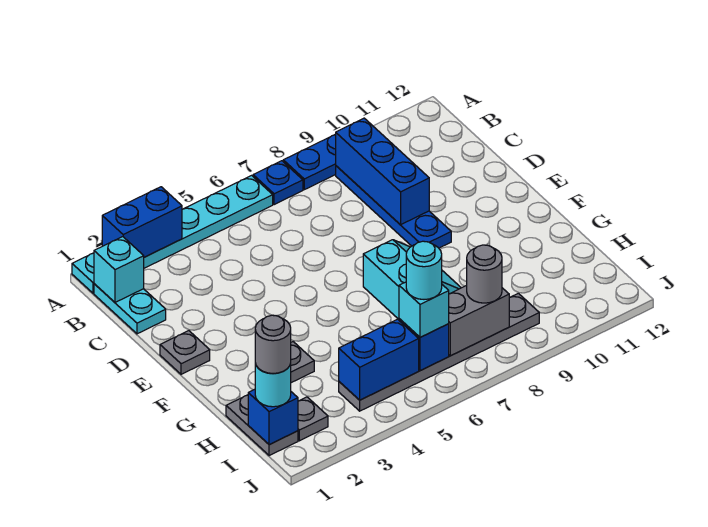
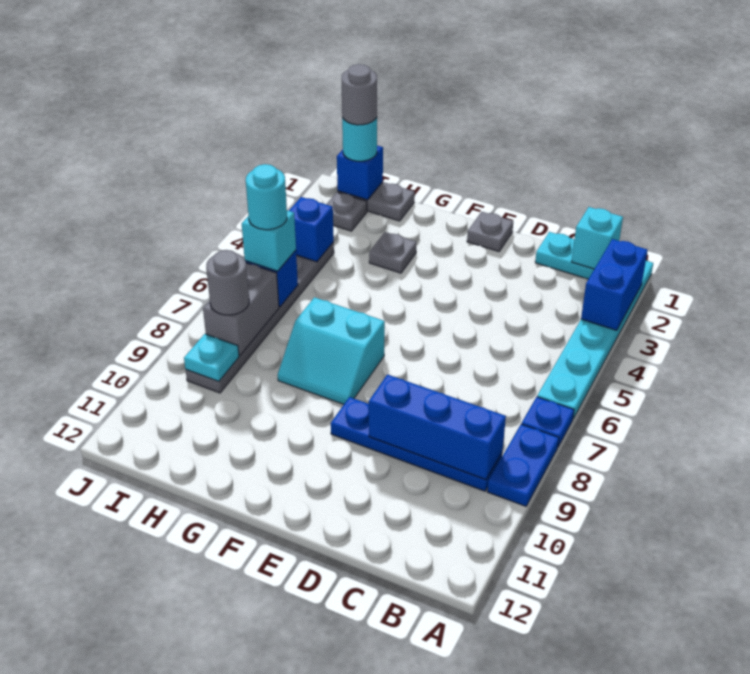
blue brick I4:I5 level 2 -> blue brick I4 level 2
none -> cyan plate I9 level 2

